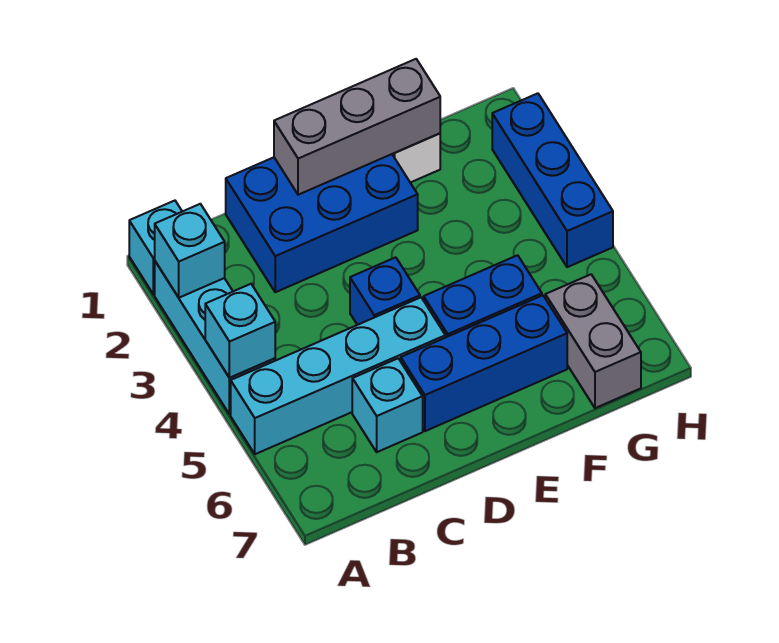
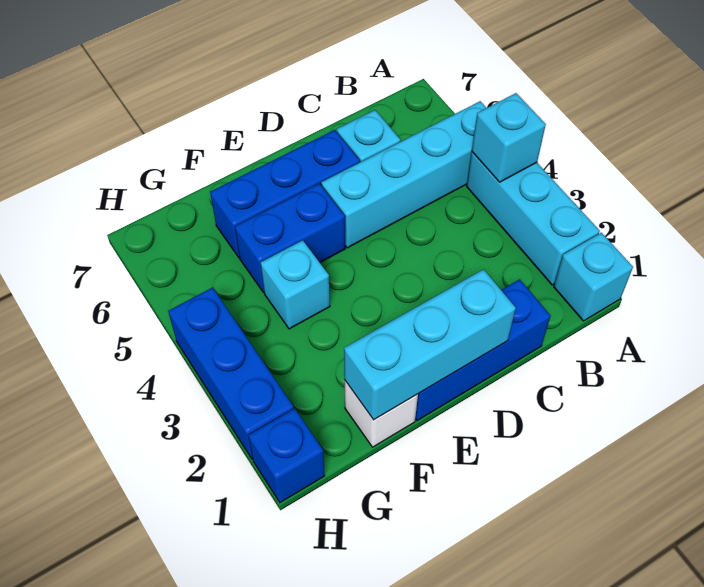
cyan brick A2 level 2 -> cyan brick F4 level 1
blue brick C1:E2 level 1 -> blue brick C1:E1 level 1
grey brick D1:F1 level 2 -> cyan brick D1:F1 level 2
blue brick D4 level 1 -> blue brick H1 level 1
grey brick G6:G7 level 1 -> none

